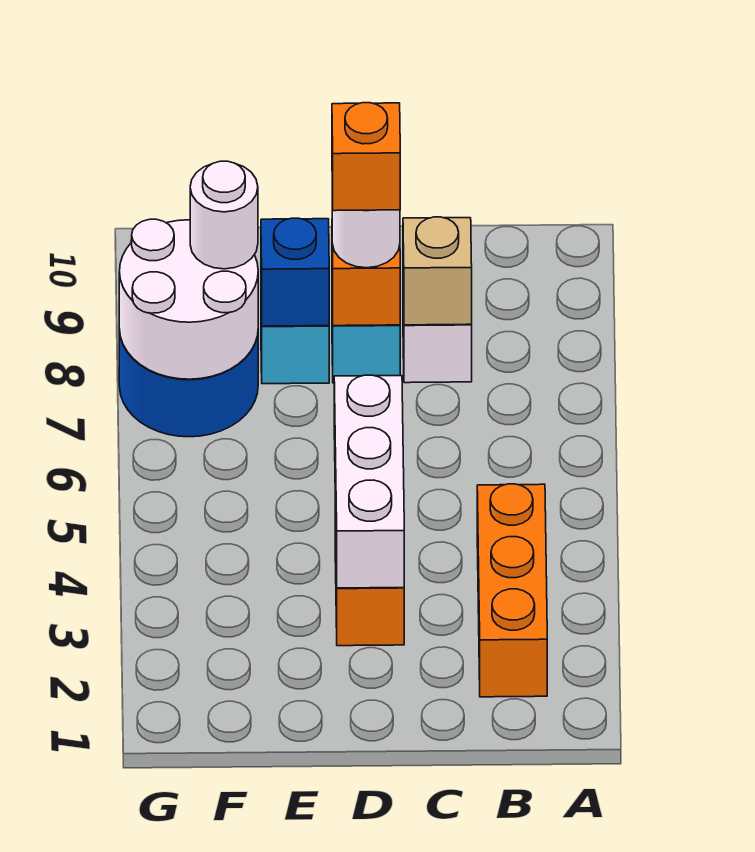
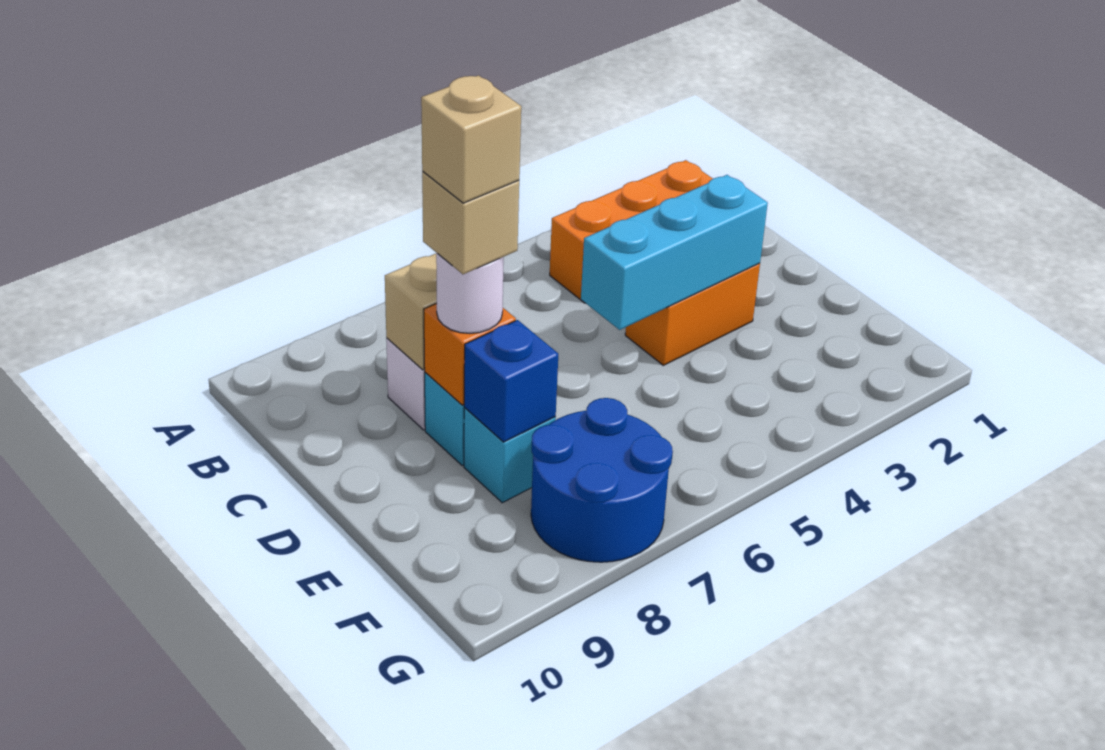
white brick D3:D5 level 2 -> cyan brick D3:D5 level 2
orange brick D8 level 4 -> tan brick D8 level 4
none -> tan brick D8 level 5
white round brick F7:G8 level 2 -> none
white round brick F8 level 3 -> none

